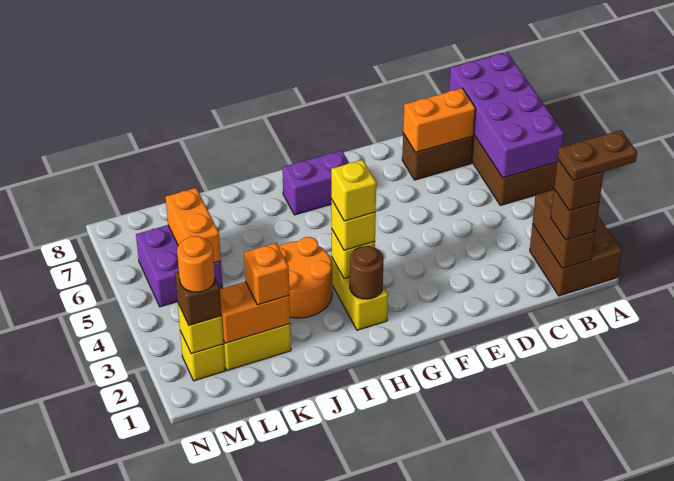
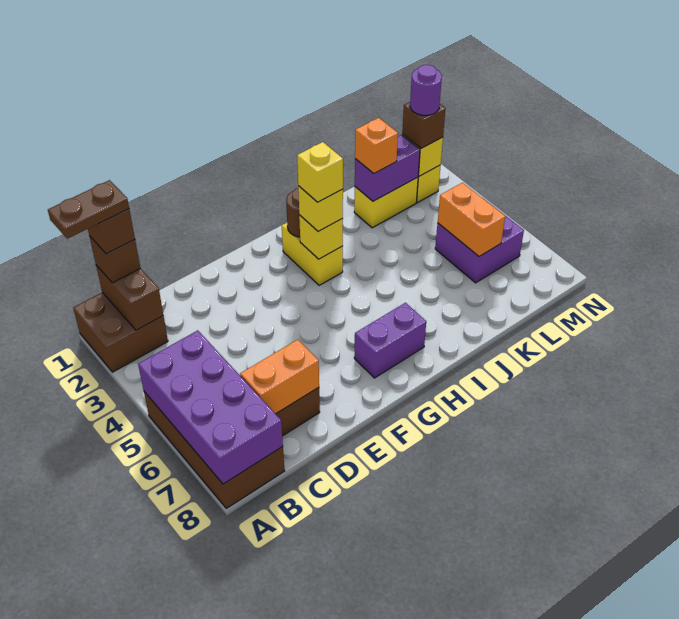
orange round brick I3:J4 level 1 -> none
orange brick K2:L2 level 2 -> purple brick K2:L2 level 2
orange round brick M2 level 4 -> purple round brick M2 level 4

